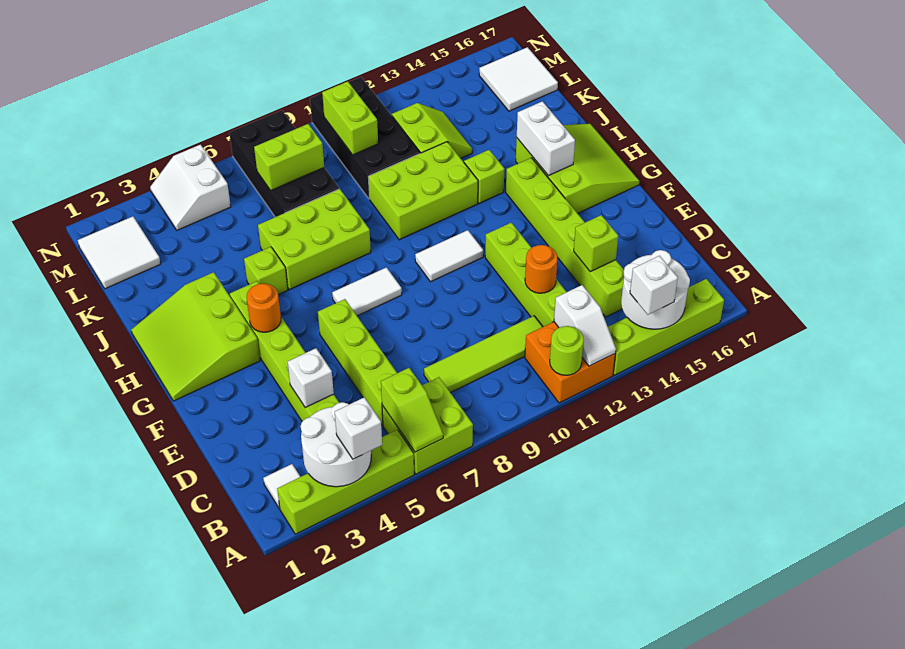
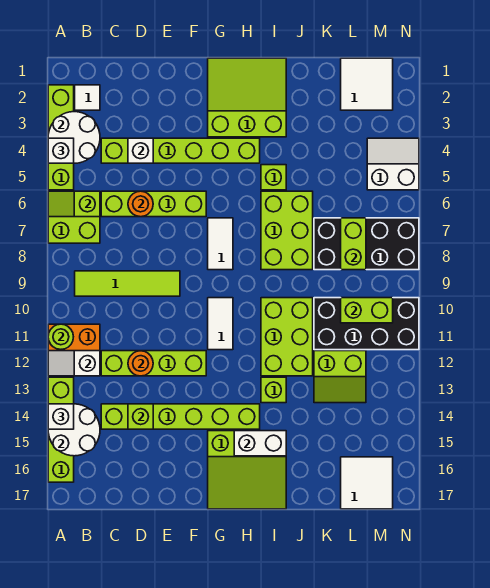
lime tile C8:C11 level 1 -> lime tile B9:E9 level 1
orange round brick G4 level 2 -> orange round brick D6 level 2

